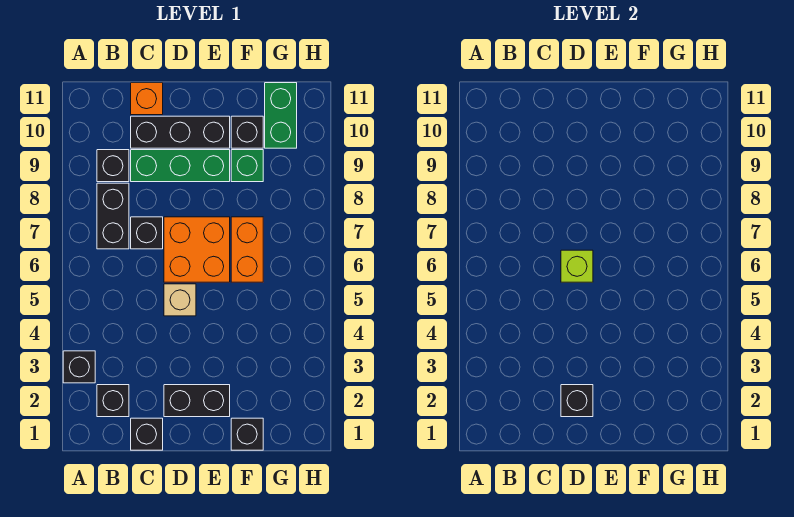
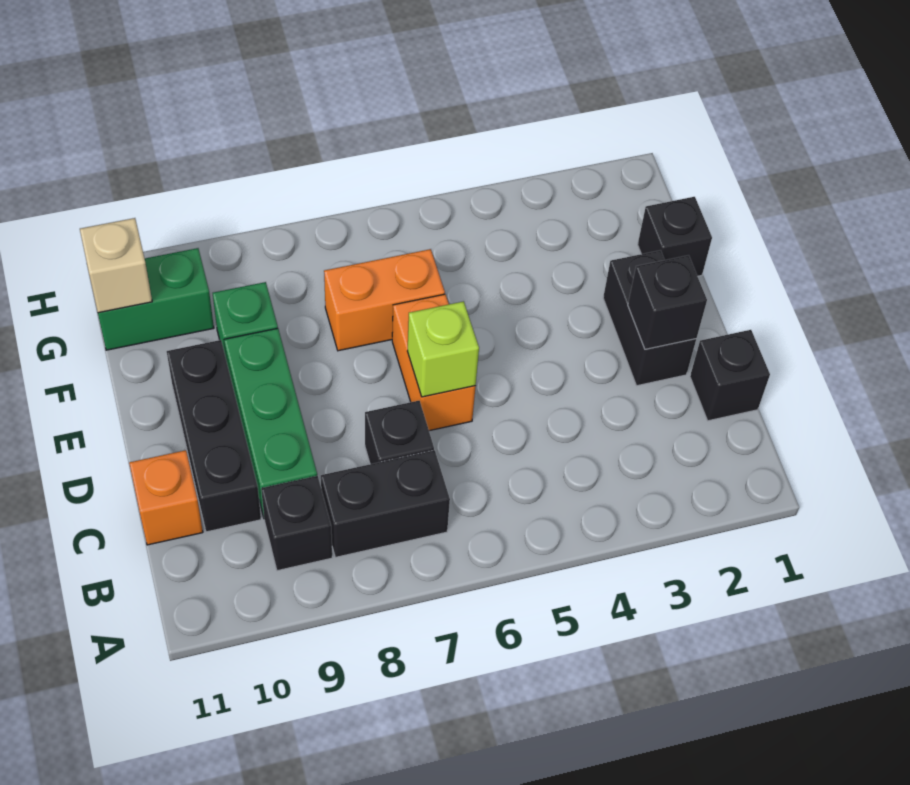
black brick A3 level 1 -> none
black brick B2 level 1 -> none
tan brick D5 level 1 -> tan brick G11 level 2
orange brick D6:E7 level 1 -> orange brick D6:E6 level 1
black brick F10 level 1 -> none

